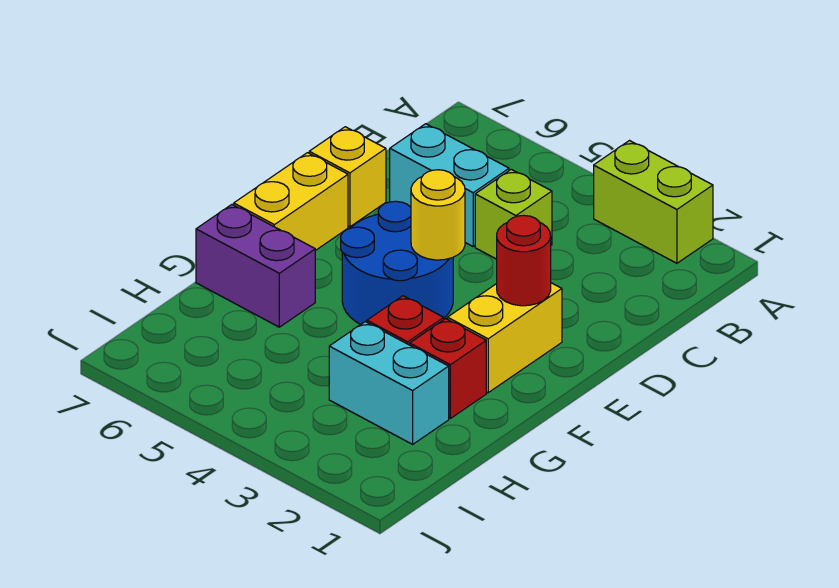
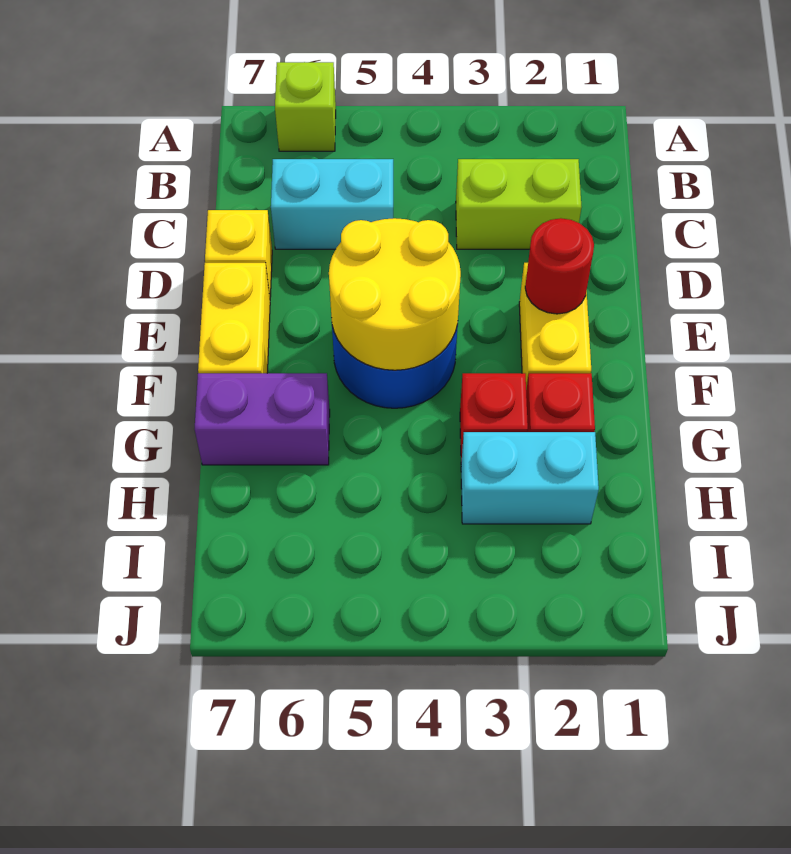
lime brick A2:A3 level 1 -> lime brick C2:C3 level 1
lime brick C4 level 1 -> lime brick A6 level 1
yellow round brick E4 level 2 -> yellow round brick E4:F5 level 2

